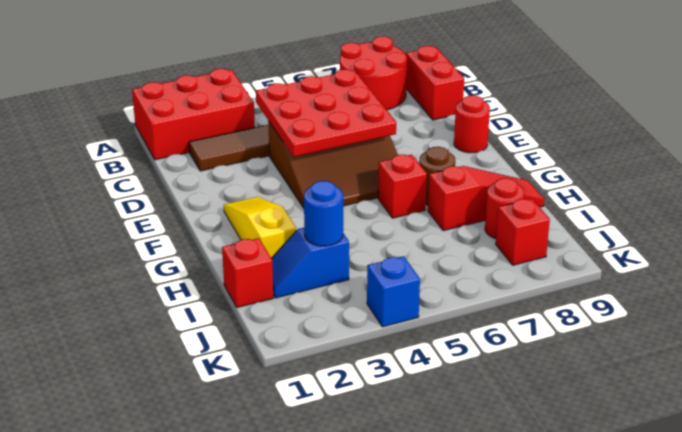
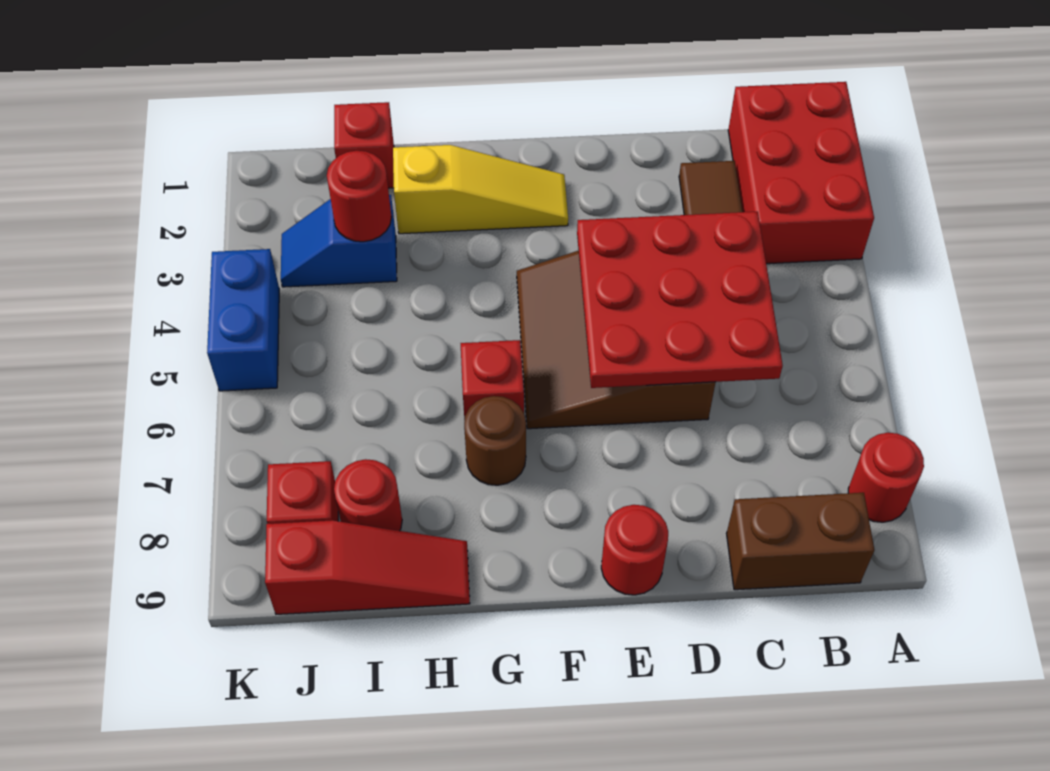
red round brick A7:B8 level 1 -> red round brick A8 level 1
red brick B9:C9 level 1 -> brown brick B9:C9 level 1
red slope H7:H9 level 1 top 7 -> red slope H9:J9 level 1 top J
blue slope I2:I3 level 1 top 3 -> blue slope I3:J3 level 1 top I
blue round brick I3 level 2 -> red round brick I3 level 2
blue brick K4 level 1 -> blue brick K4:K5 level 1

